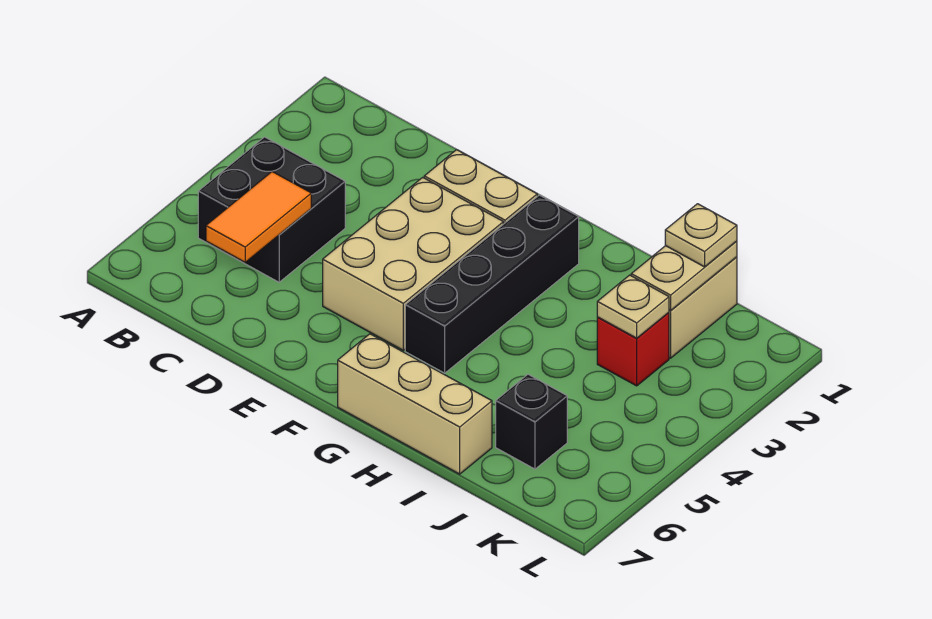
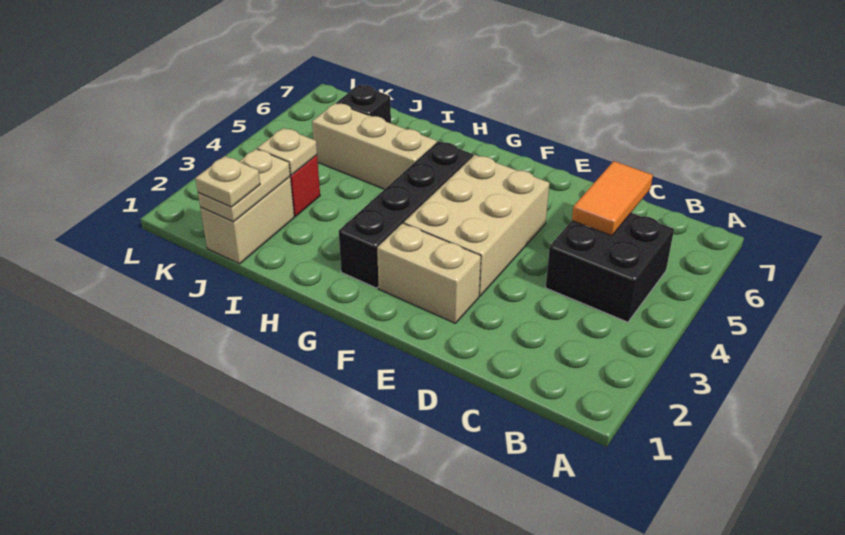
tan brick G7:I7 level 1 -> tan brick H5:J5 level 1

